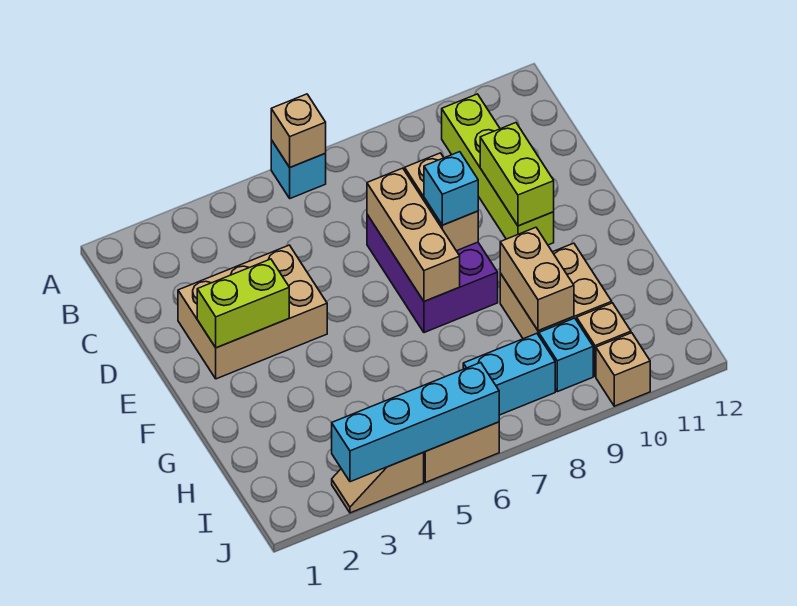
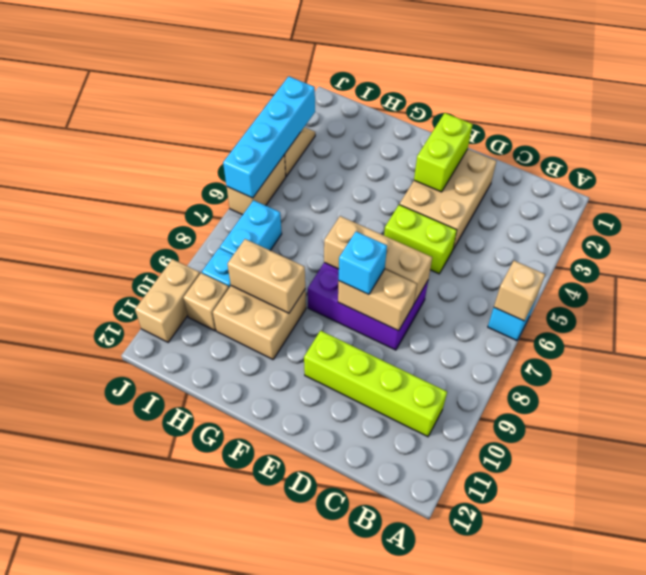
lime brick D10:E10 level 2 -> lime brick D5:E5 level 1
tan brick J10 level 1 -> tan brick J10:J11 level 1

